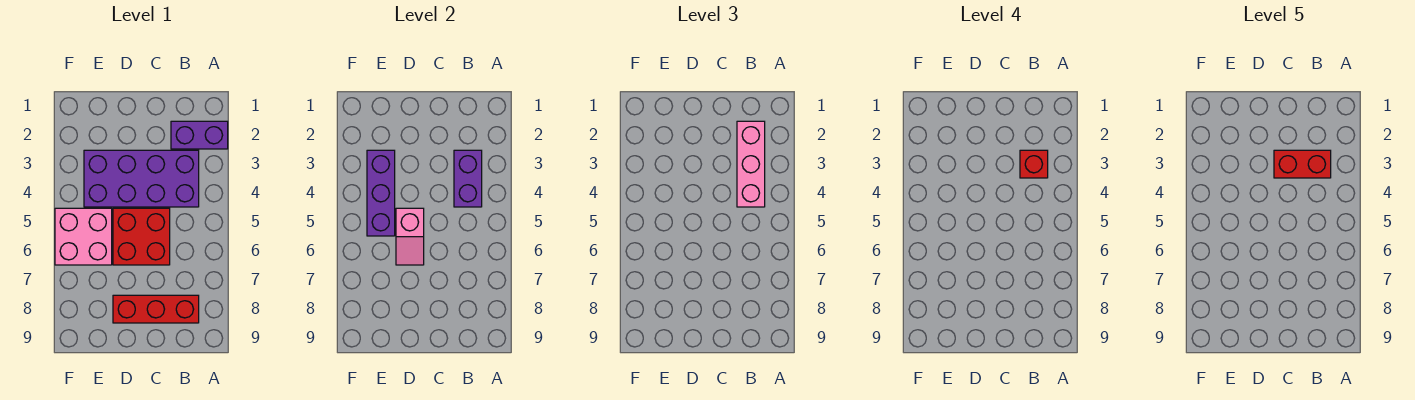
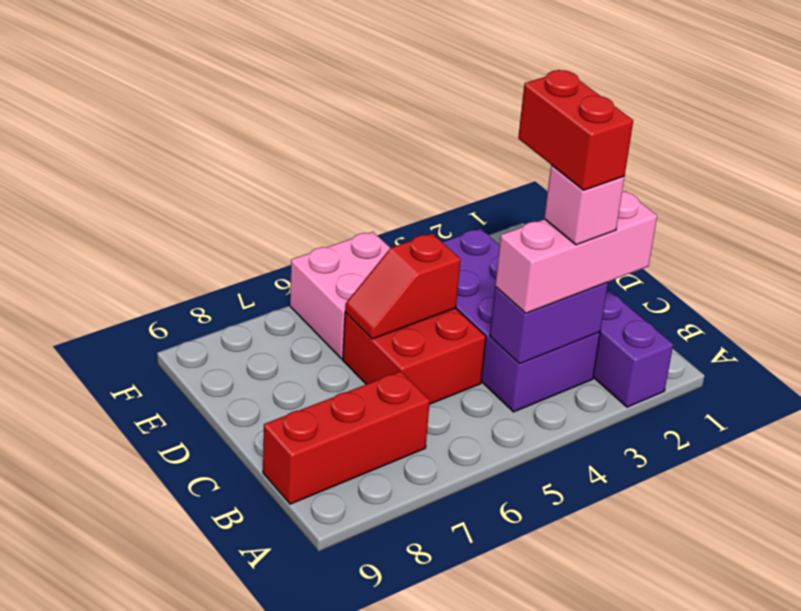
red brick B3 level 4 -> pink brick B3 level 4
red brick B8:D8 level 1 -> red brick B7:B9 level 1
pink slope D5:D6 level 2 top 5 -> red slope D5:D6 level 2 top 5
purple brick E3:E5 level 2 -> none

